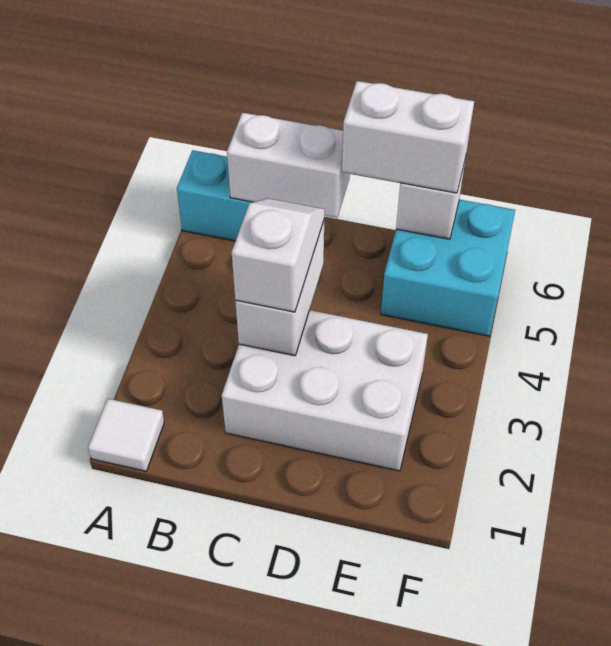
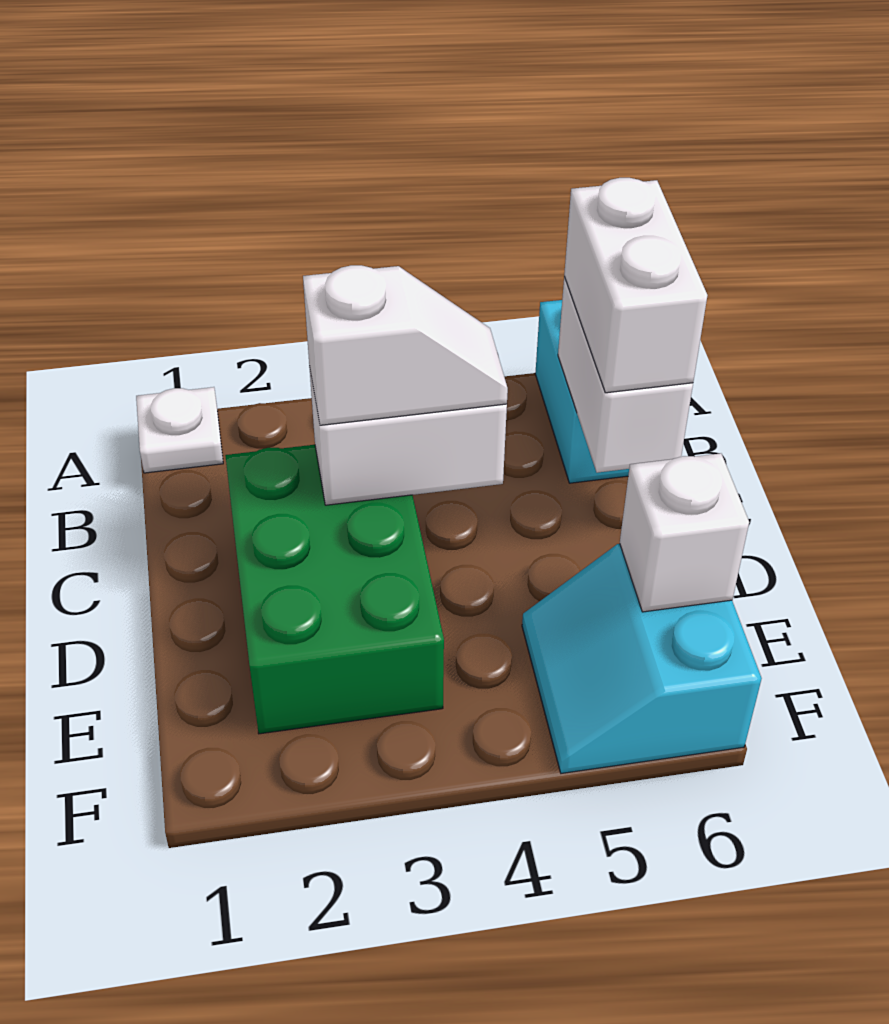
white tile A1 level 1 -> white plate A1 level 1
white brick C2:E3 level 1 -> green brick C2:E3 level 1
white brick D6:E6 level 3 -> white brick B6:C6 level 3
cyan brick E5:F6 level 1 -> cyan slope E5:F6 level 1 top 6

